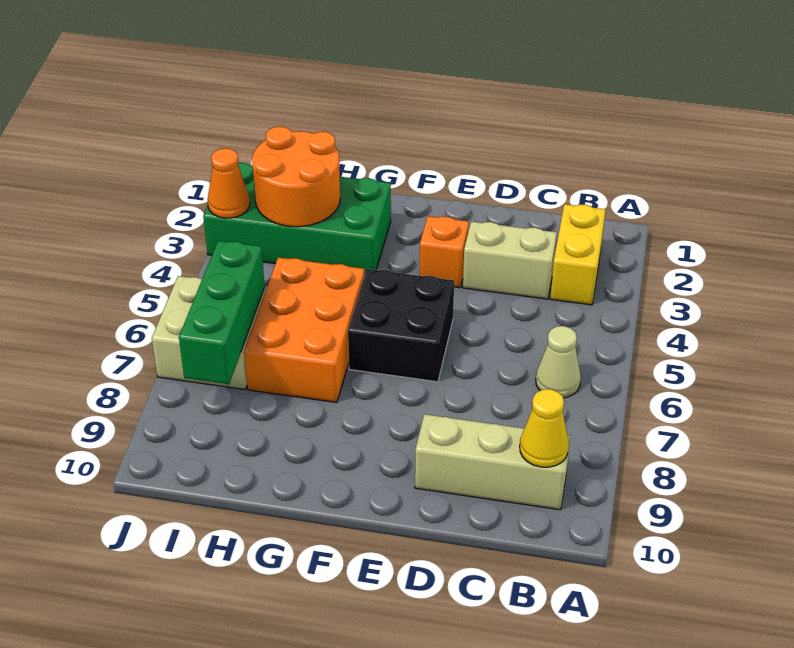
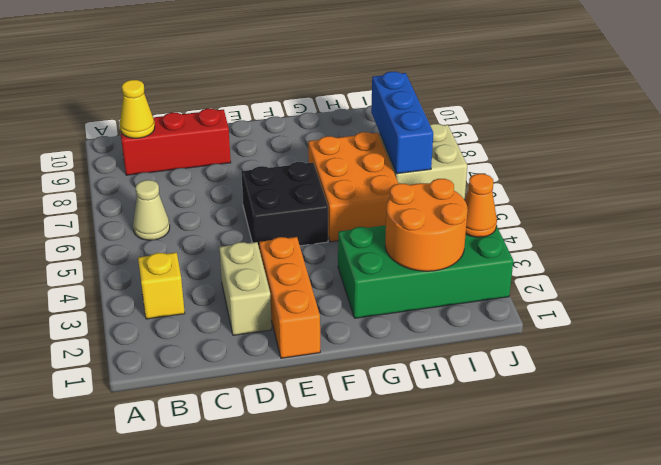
yellow brick B2:B3 level 1 -> yellow brick B3 level 1
tan brick B9:D9 level 1 -> red brick B9:D9 level 1
tan brick C3:D3 level 1 -> tan brick D2:D3 level 1
orange brick E3 level 1 -> orange brick E1:E3 level 1
green brick I6:I8 level 2 -> blue brick I6:I8 level 2

